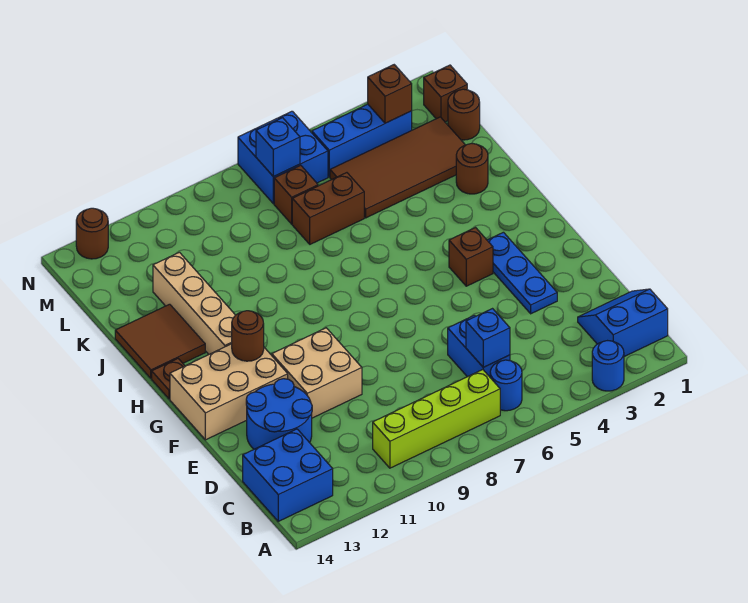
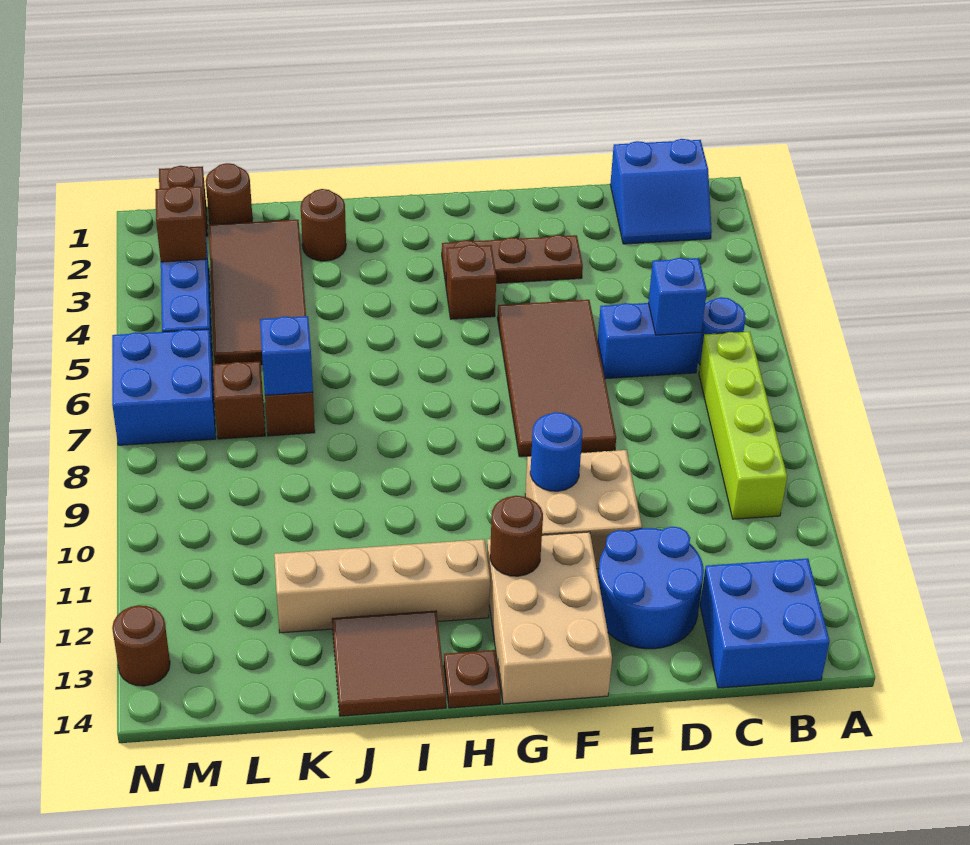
blue round brick A3 level 1 -> blue round brick F10 level 2
blue slope B1:C2 level 1 top B -> blue slope B1:C2 level 1 top 1
blue plate E3:G3 level 1 -> brown plate E3:G3 level 1
none -> brown tile E5:F8 level 1
blue brick M7 level 2 -> blue brick K7 level 2

